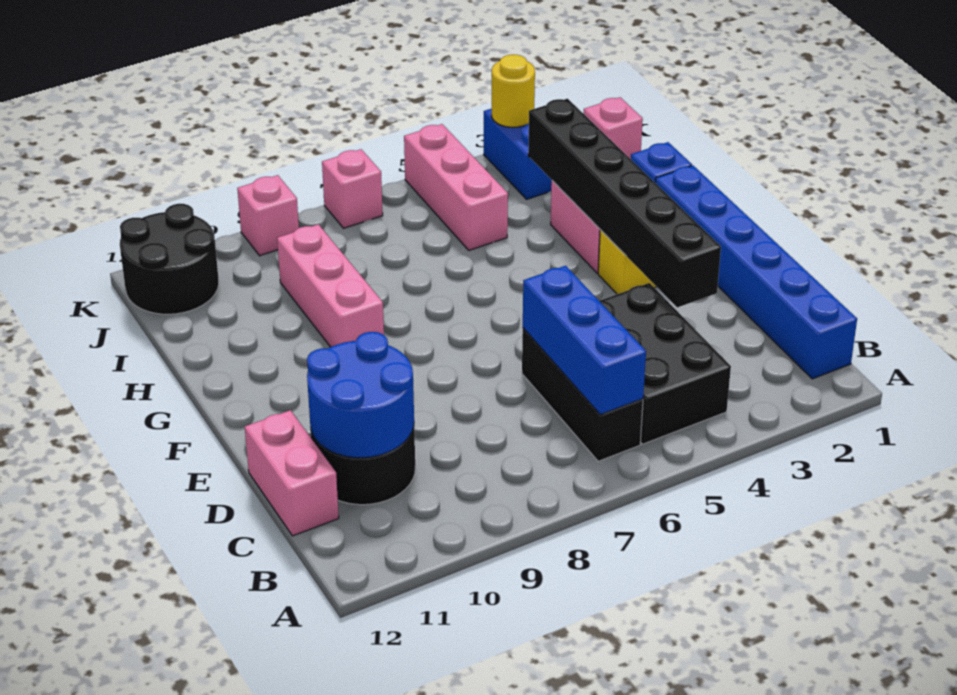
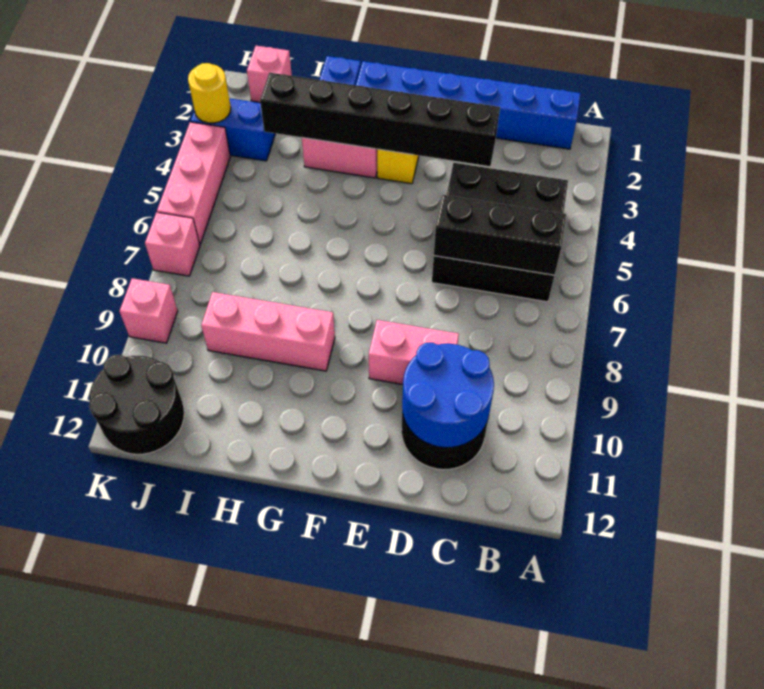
blue brick B6:D6 level 2 -> black brick B6:D6 level 2
pink brick C12:D12 level 1 -> pink brick D9:E9 level 1
pink brick I5:K5 level 1 -> pink brick K4:K6 level 1

